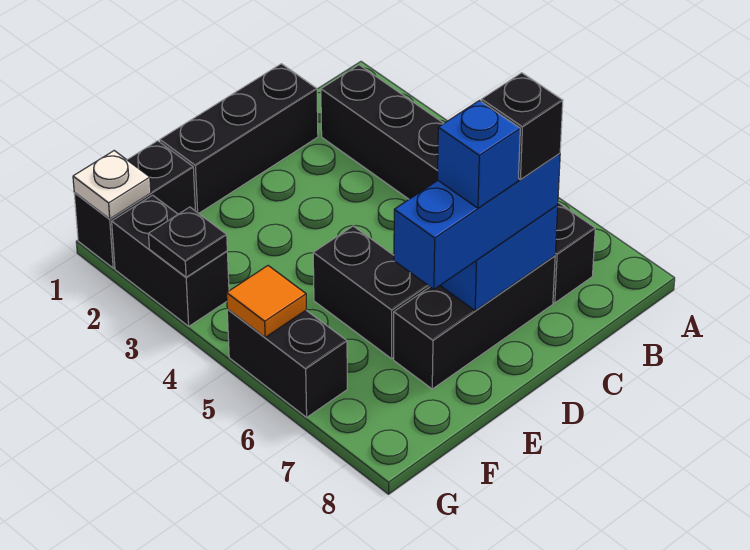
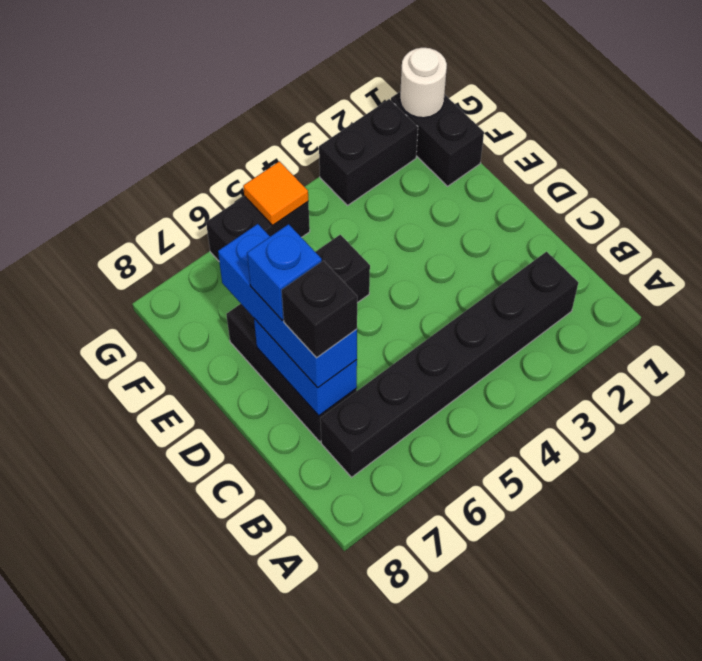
black brick C1:E1 level 1 -> none
white plate G1 level 2 -> white round brick G1 level 2
black plate G3 level 2 -> none

